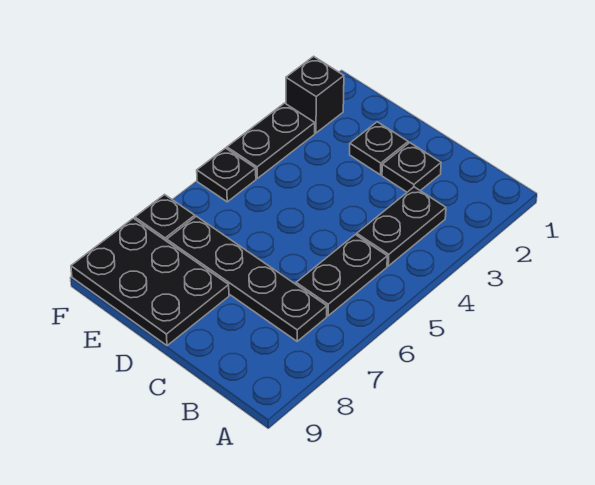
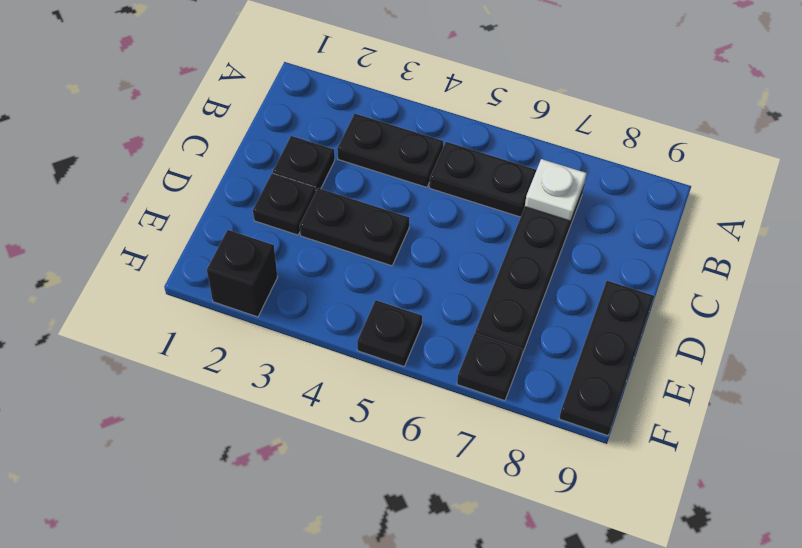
none -> white plate B7 level 2
black plate D8:F9 level 1 -> black plate D9:F9 level 1
black plate F3:F4 level 1 -> black plate D3:D4 level 1

